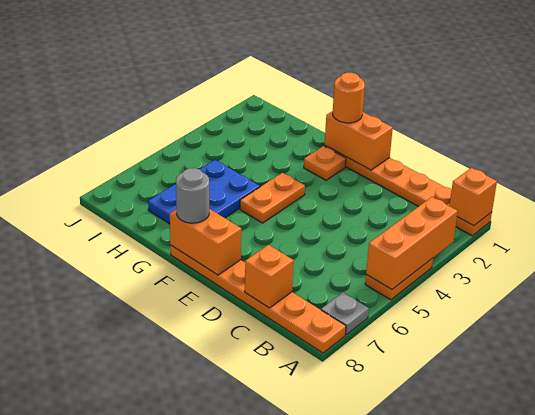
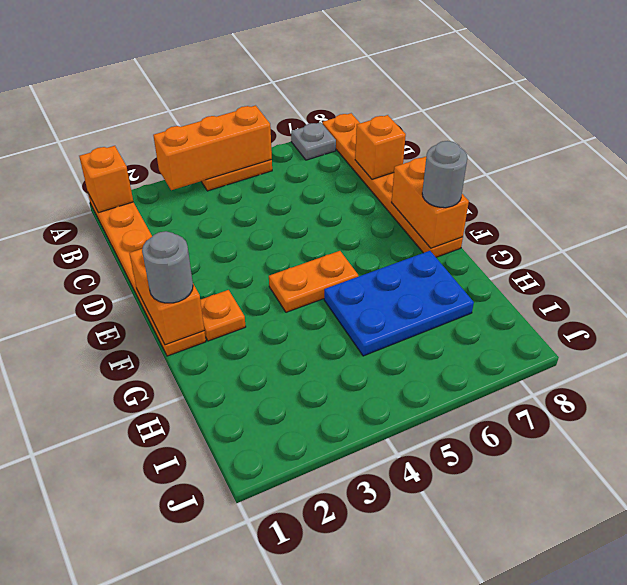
orange round brick F1 level 3 -> grey round brick F1 level 3

